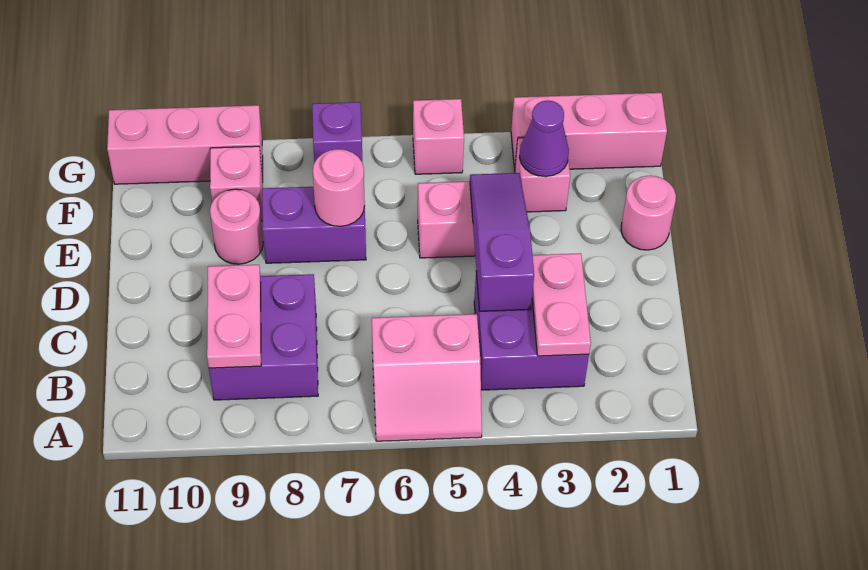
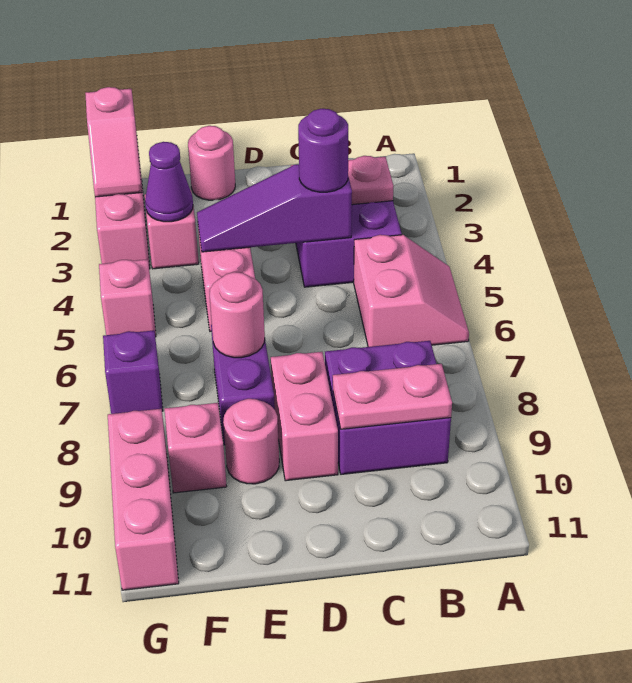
none -> purple round brick C4 level 3
none -> pink brick D8:D9 level 1
none -> pink slope G1:G2 level 2 top 1

